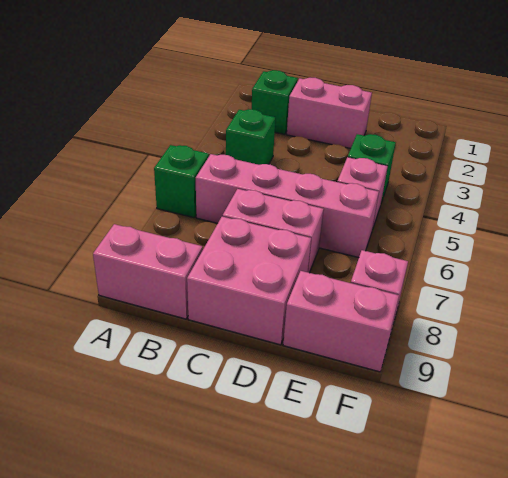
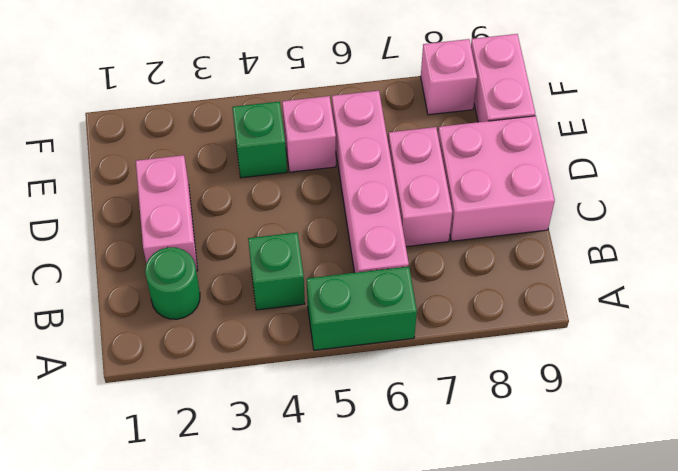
green brick A6 level 1 -> green brick A5:A6 level 1
pink brick A9:B9 level 1 -> none
green brick B2 level 1 -> green round brick B2 level 1

